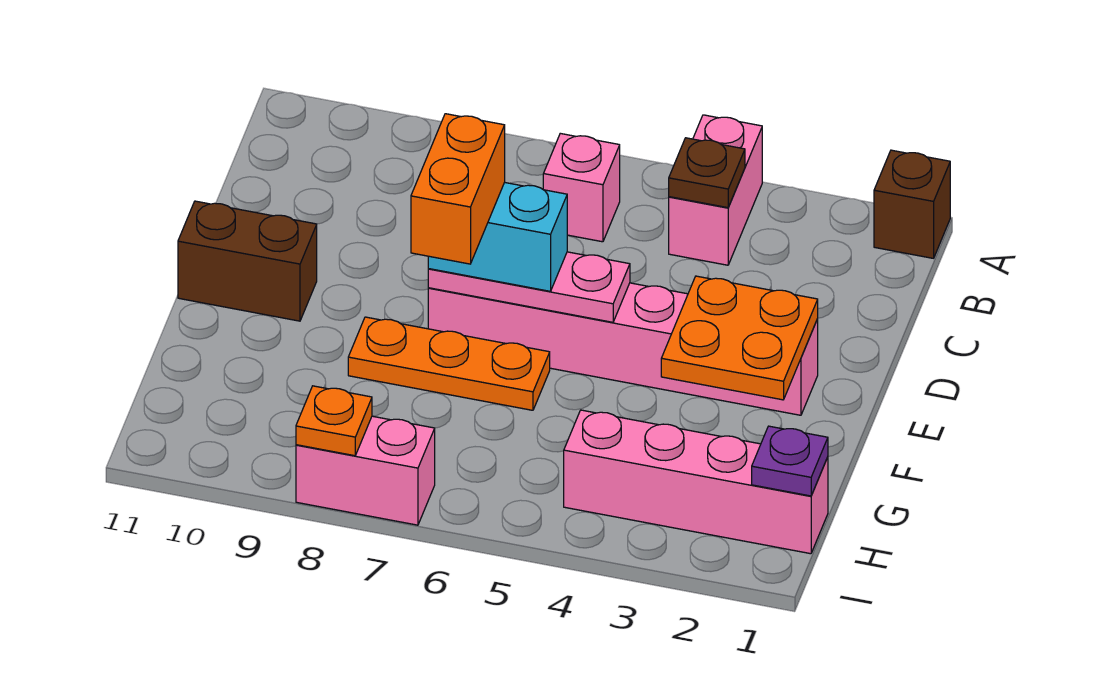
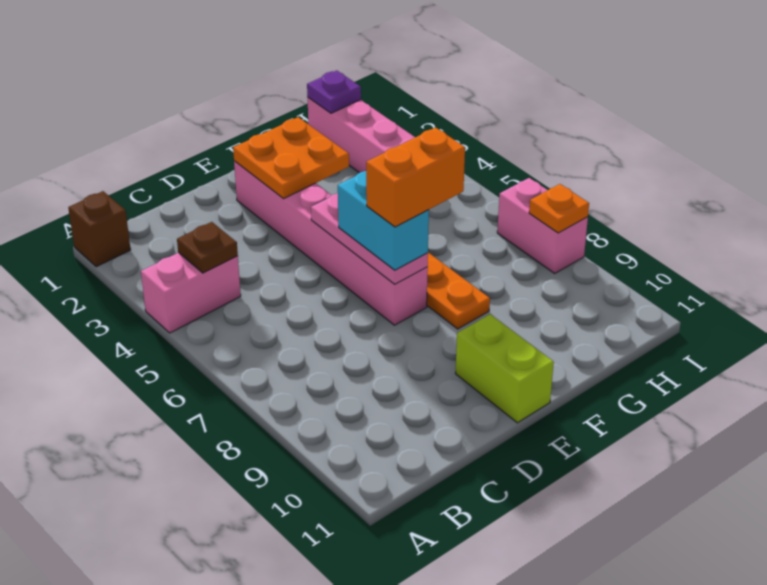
pink brick B6 level 1 -> none
brown brick E10:E11 level 1 -> lime brick E10:E11 level 1

